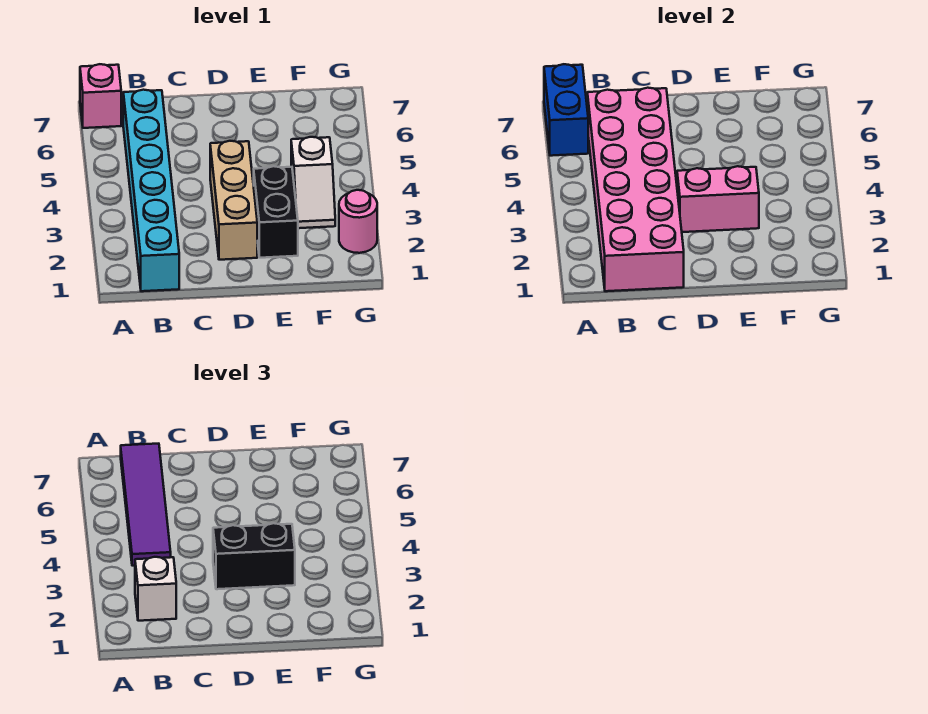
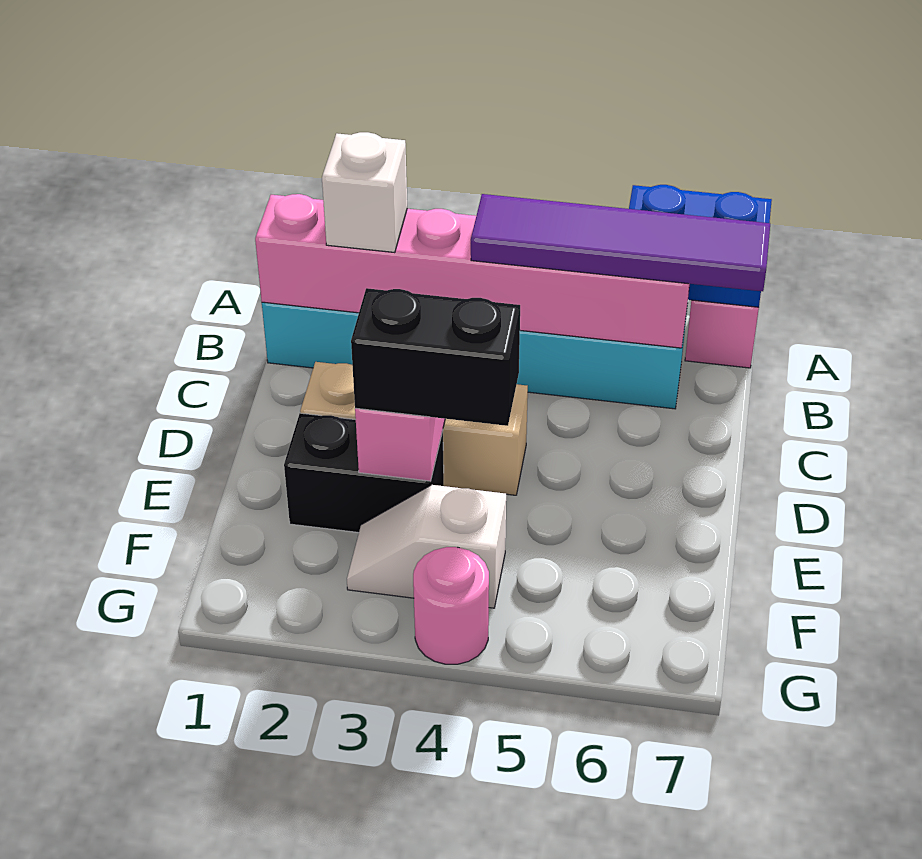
pink brick B1:C6 level 2 -> pink brick B1:B6 level 2
black brick D3:E3 level 3 -> black brick E3:E4 level 3
pink round brick G2 level 1 -> pink round brick G4 level 1

